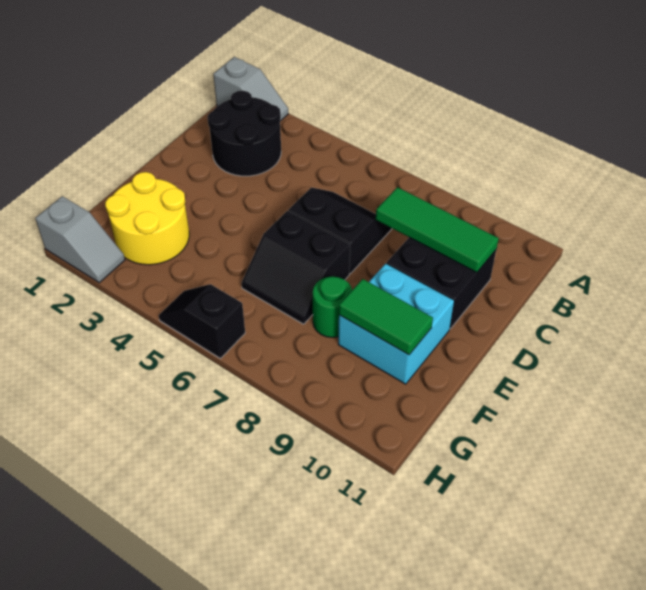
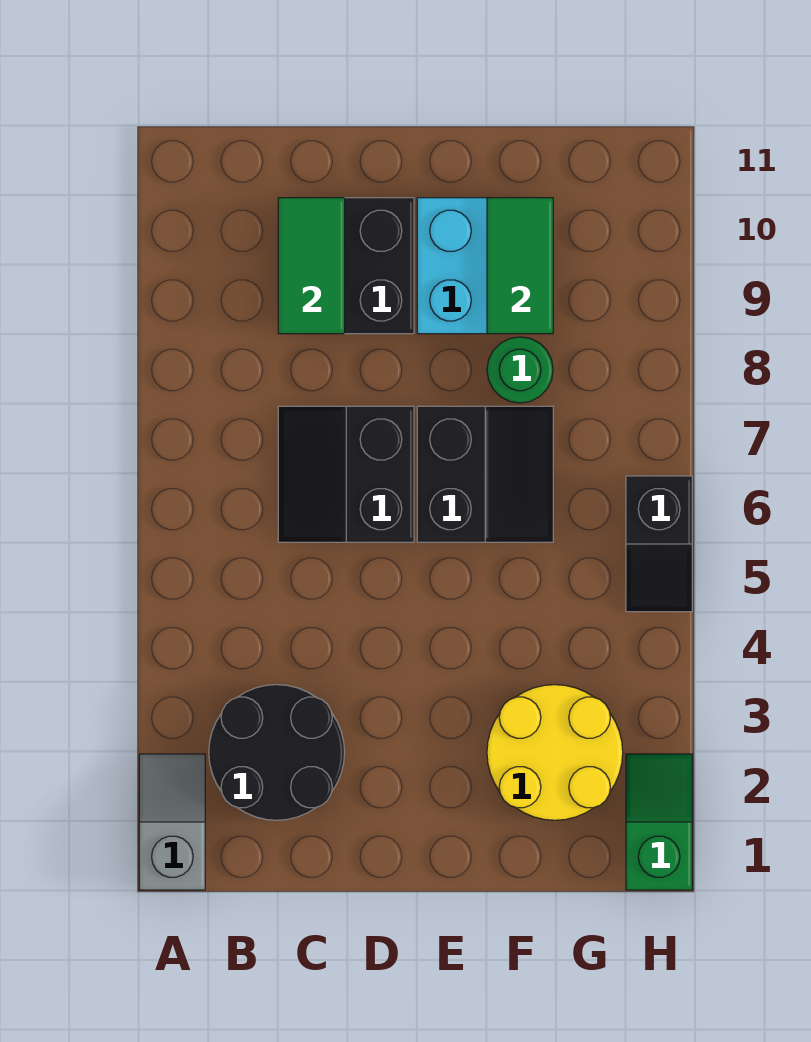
green tile C8:C10 level 2 -> green tile C9:C10 level 2
grey slope H1:H2 level 1 top 1 -> green slope H1:H2 level 1 top 1

